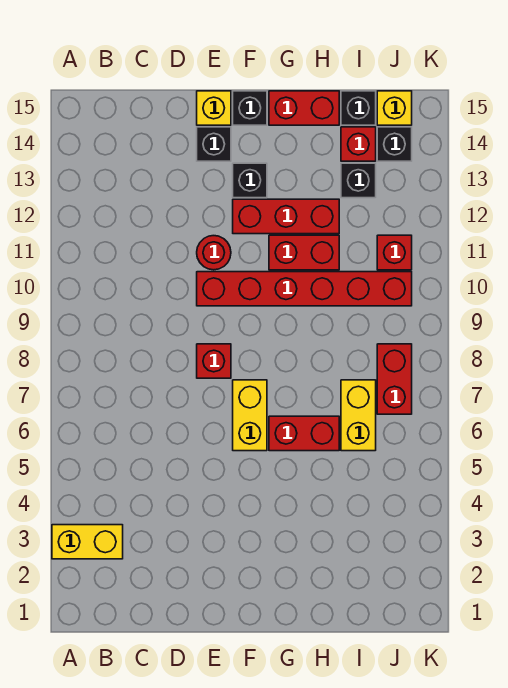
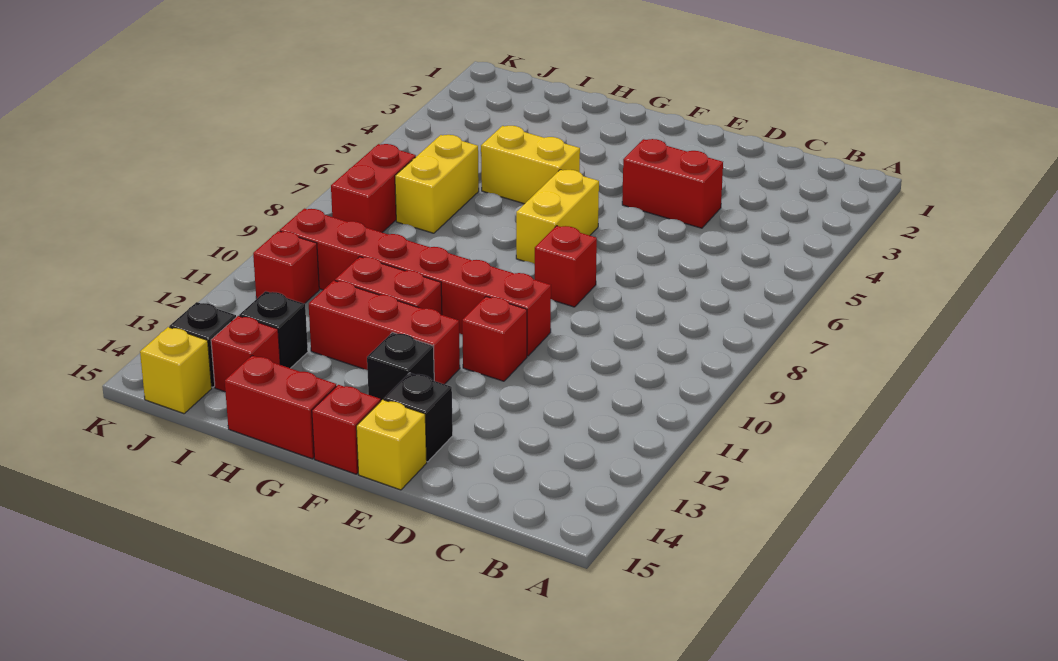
yellow brick A3:B3 level 1 -> yellow brick G5:H5 level 1
red round brick E11 level 1 -> red brick E11 level 1
black brick F15 level 1 -> red brick F15 level 1
red brick G6:H6 level 1 -> red brick D4:E4 level 1
black brick I15 level 1 -> none

